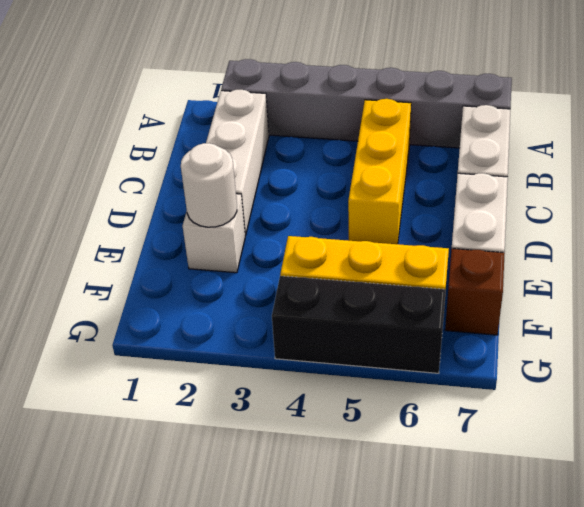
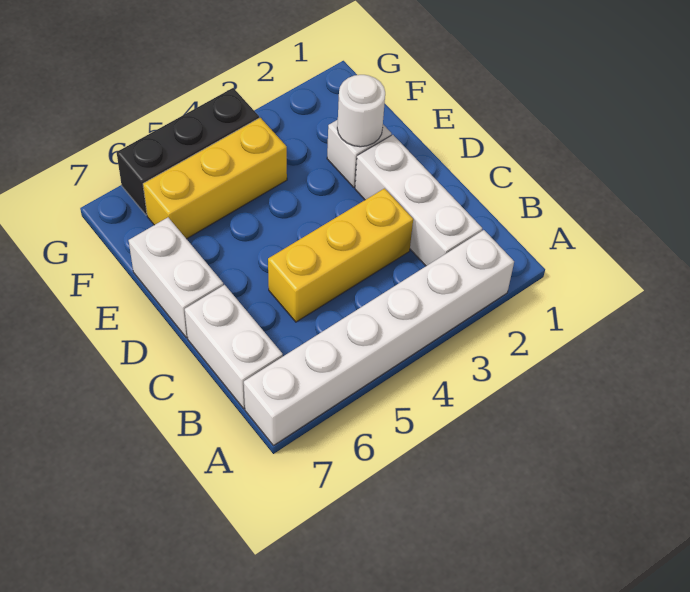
grey brick A2:A7 level 1 -> white brick A2:A7 level 1
yellow brick B5:D5 level 1 -> yellow brick C3:C5 level 1
brown brick F7 level 1 -> none

